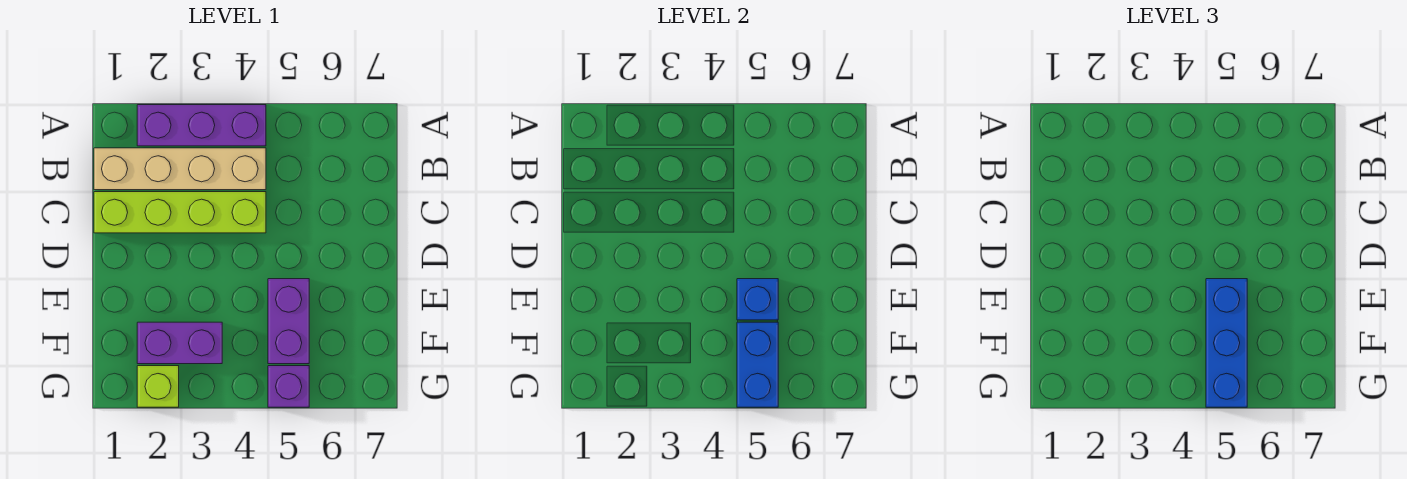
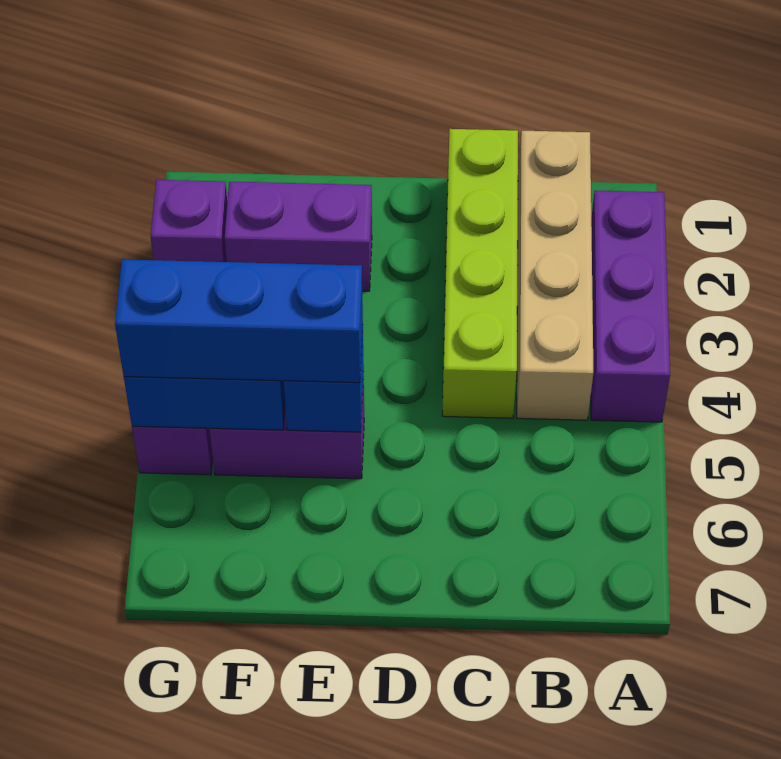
purple brick F2:F3 level 1 -> purple brick E2:F2 level 1
lime brick G2 level 1 -> purple brick G2 level 1

